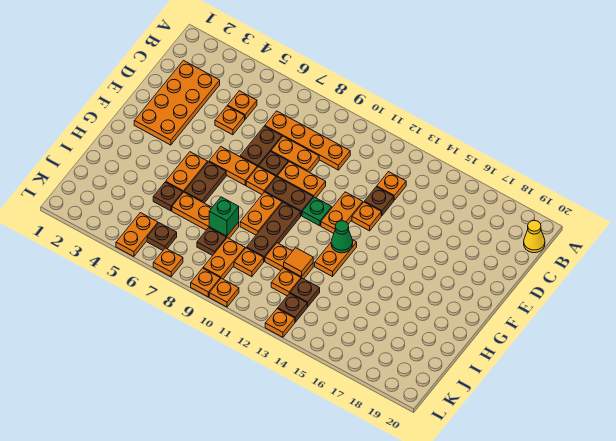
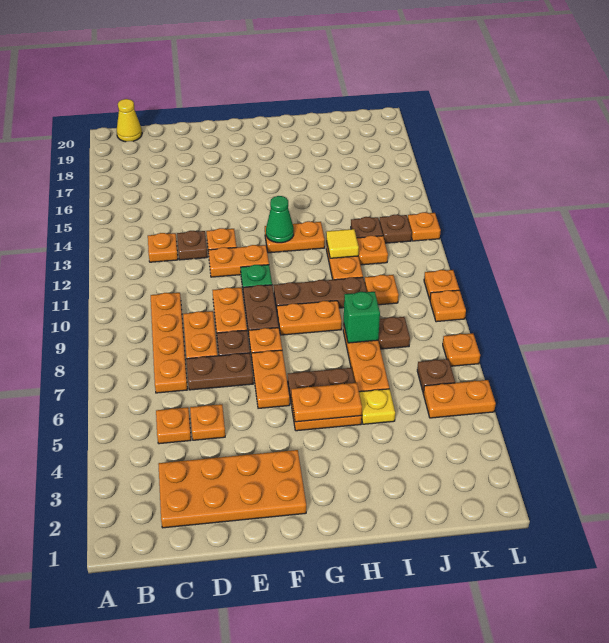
brown plate I5 level 1 -> yellow plate I5 level 1
orange tile I12 level 2 -> yellow tile I12 level 2
orange plate J9:K9 level 1 -> orange plate G5:H5 level 2

